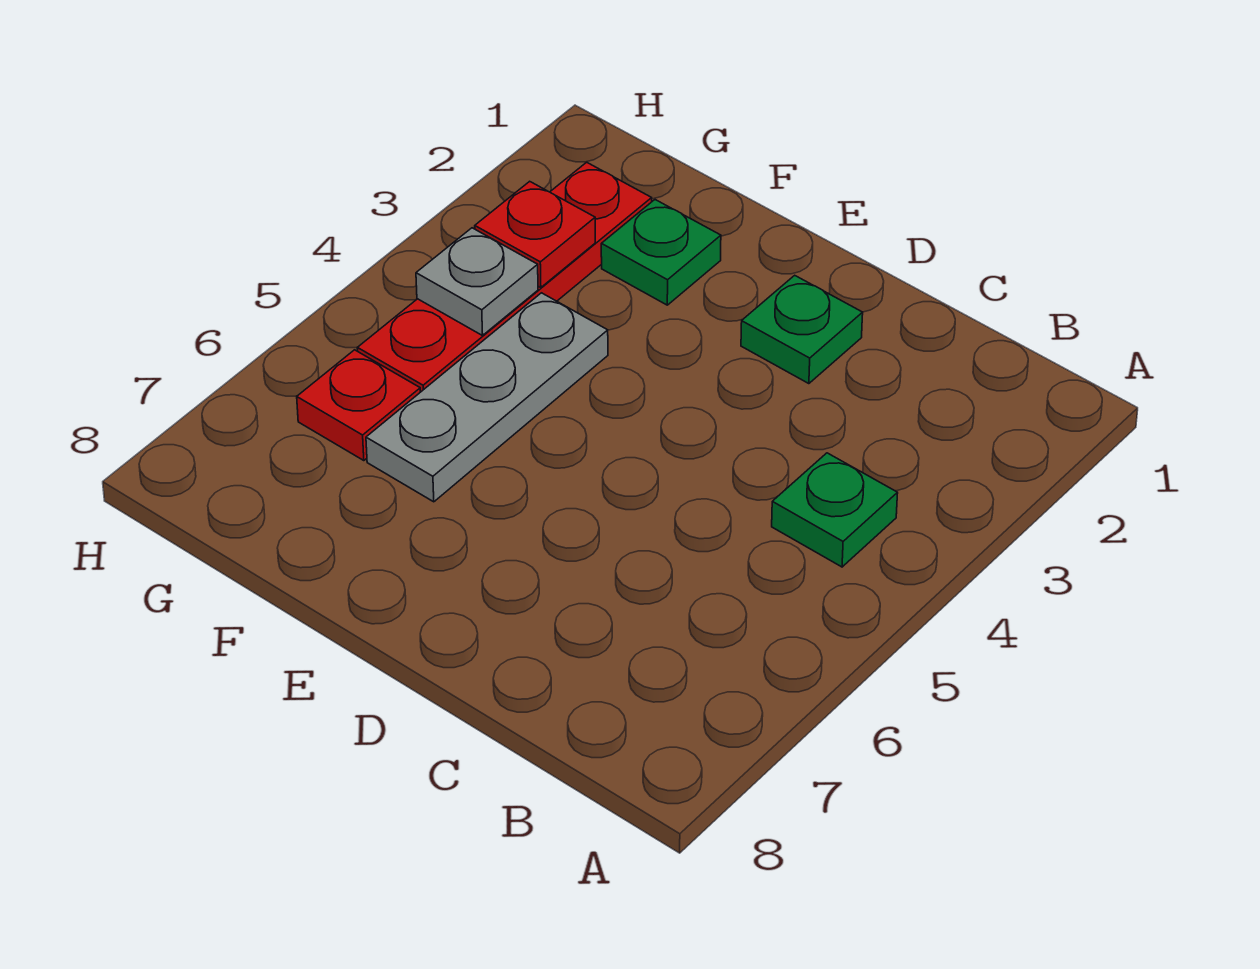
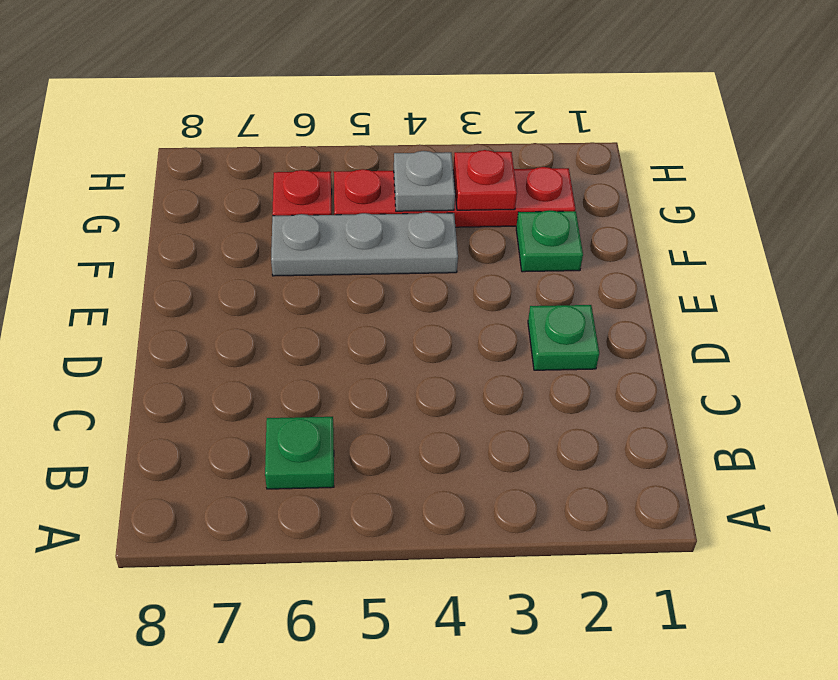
green plate B4 level 1 -> green plate B6 level 1

